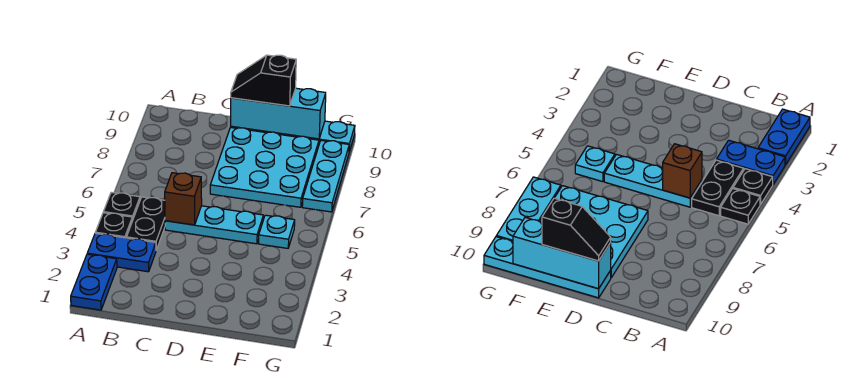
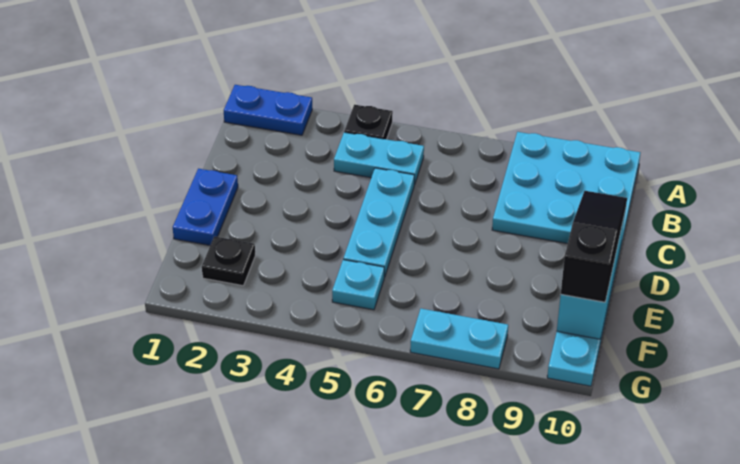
blue plate A3:B3 level 1 -> blue plate D1:E1 level 1
black plate A5 level 1 -> black plate F2 level 1
black plate B4:B5 level 1 -> cyan plate B4:B5 level 1
brown brick C5 level 2 -> none
cyan plate D7:F9 level 1 -> cyan plate A8:C10 level 1
black slope D10:E10 level 3 top E -> black slope D10:F10 level 3 top F
cyan plate G7:G9 level 1 -> cyan plate G7:G8 level 1

